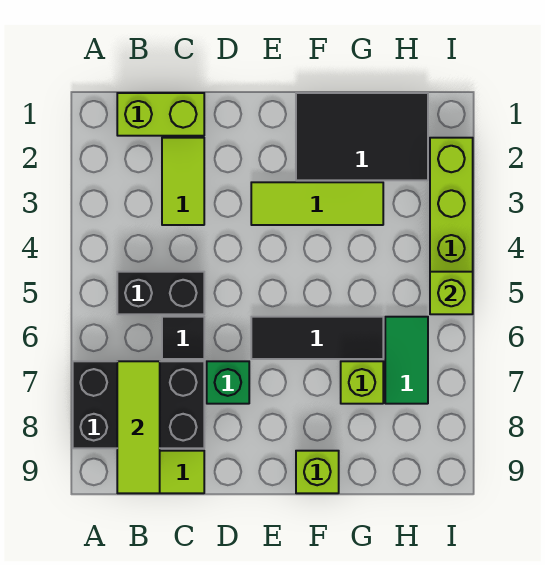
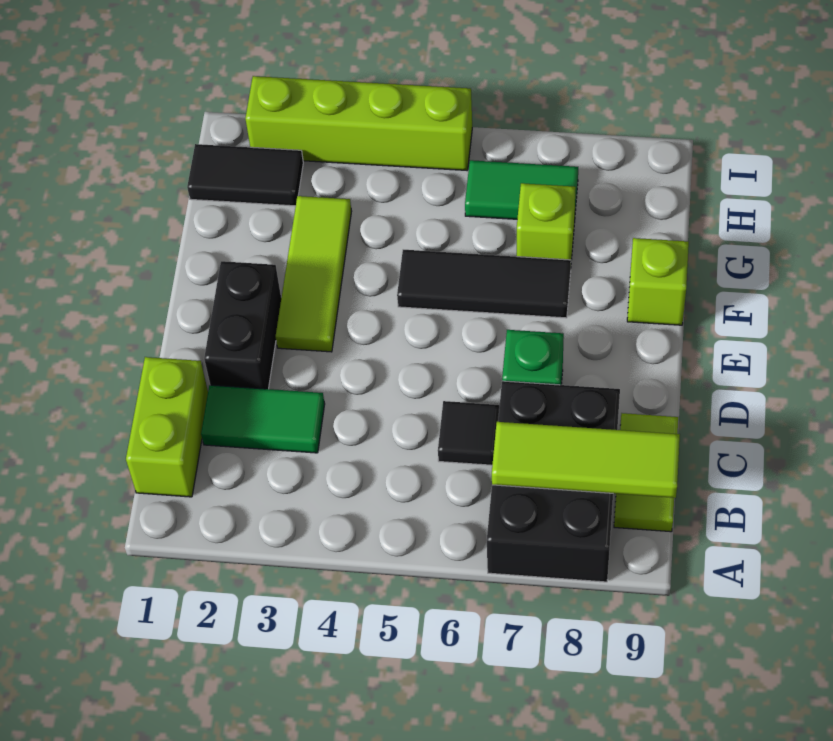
black brick B5:C5 level 1 -> black brick D2:E2 level 1
lime tile C2:C3 level 1 -> green tile C2:C3 level 1
black tile E6:G6 level 1 -> black tile F5:F7 level 1
black tile F1:H2 level 1 -> black tile H1:H2 level 1
lime brick I5 level 2 -> none

